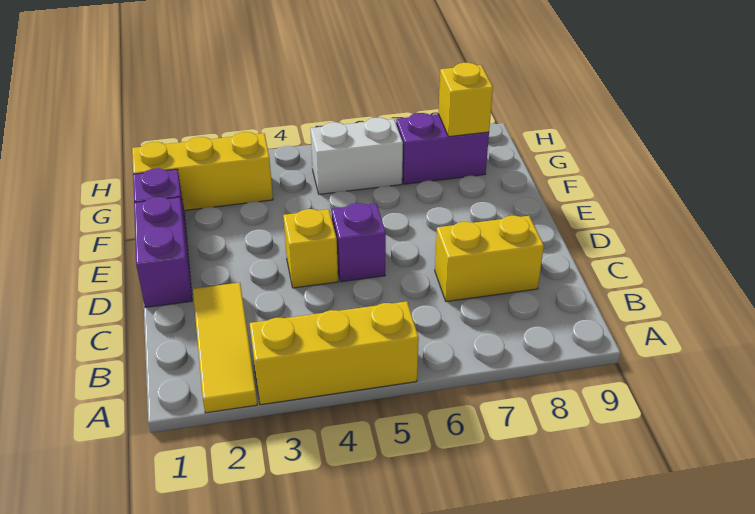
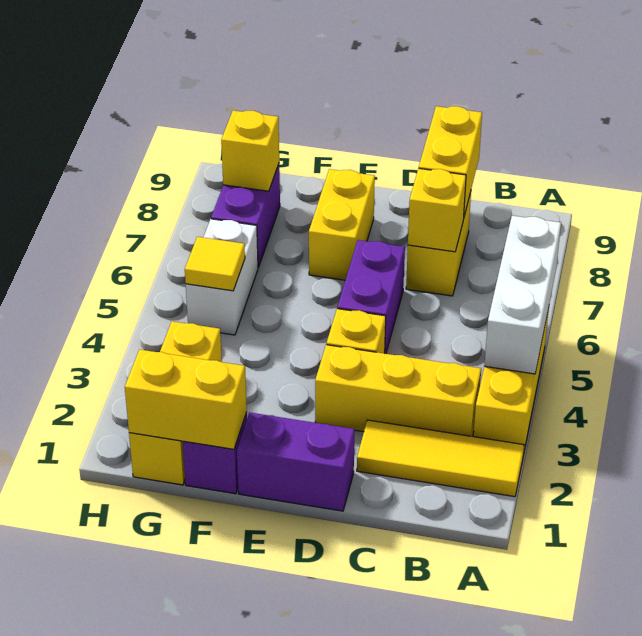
none -> white brick A4:A6 level 2
none -> yellow brick B3:D3 level 1
none -> yellow brick C7 level 2
none -> yellow brick C8:C9 level 2
purple brick D5 level 1 -> purple brick D5:D6 level 1
none -> yellow brick E7:E8 level 1
none -> yellow brick F1:G1 level 2
none -> yellow tile G5 level 2

